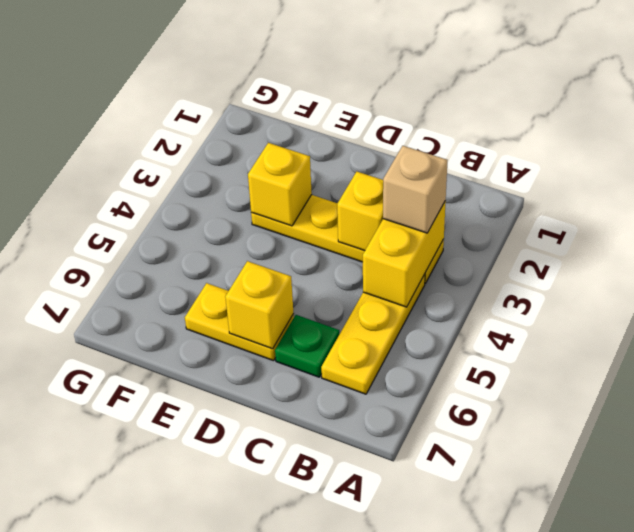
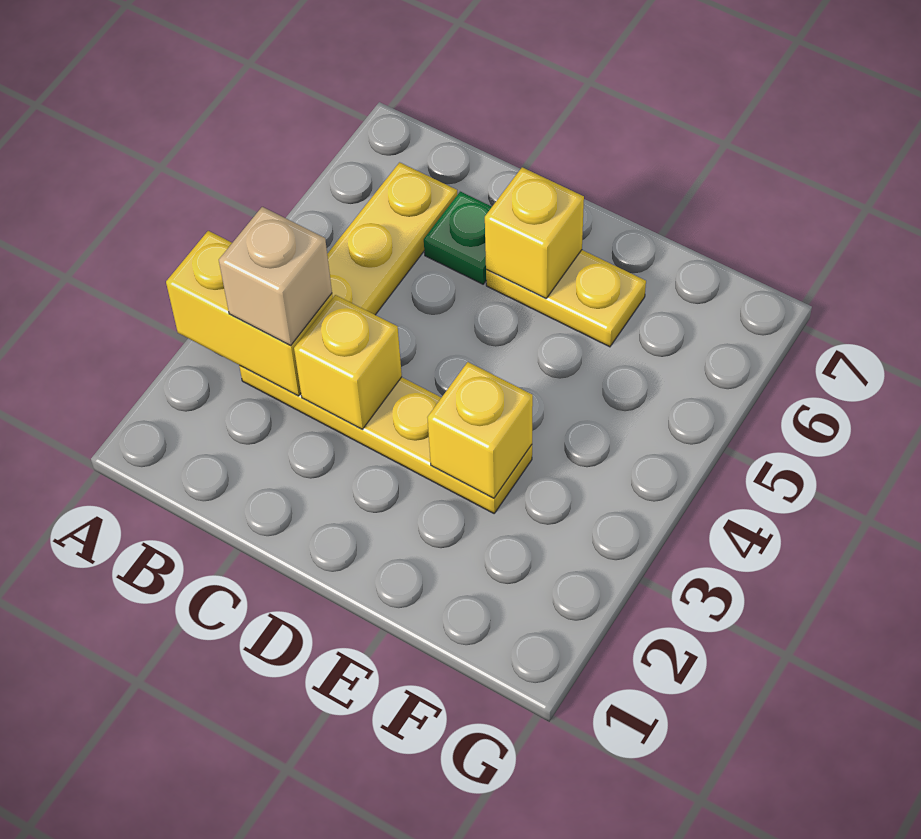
yellow brick B3:B4 level 2 -> yellow brick A3:B3 level 2

